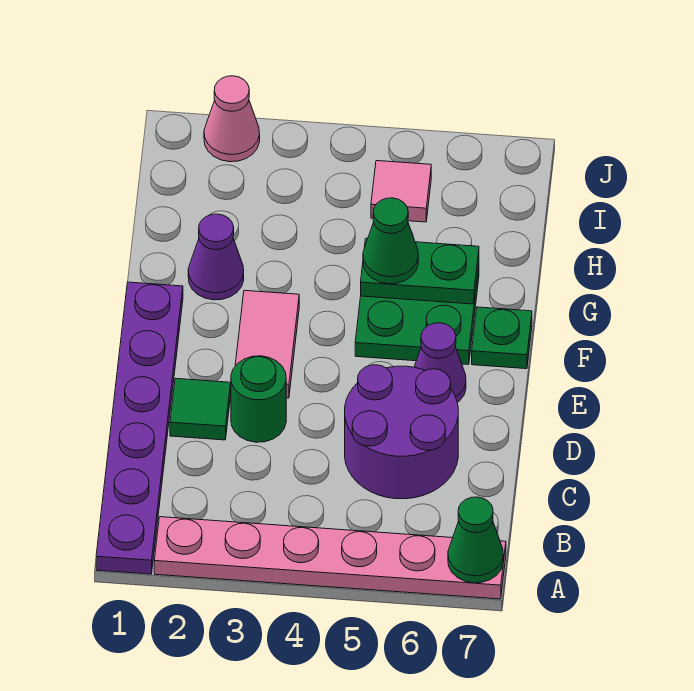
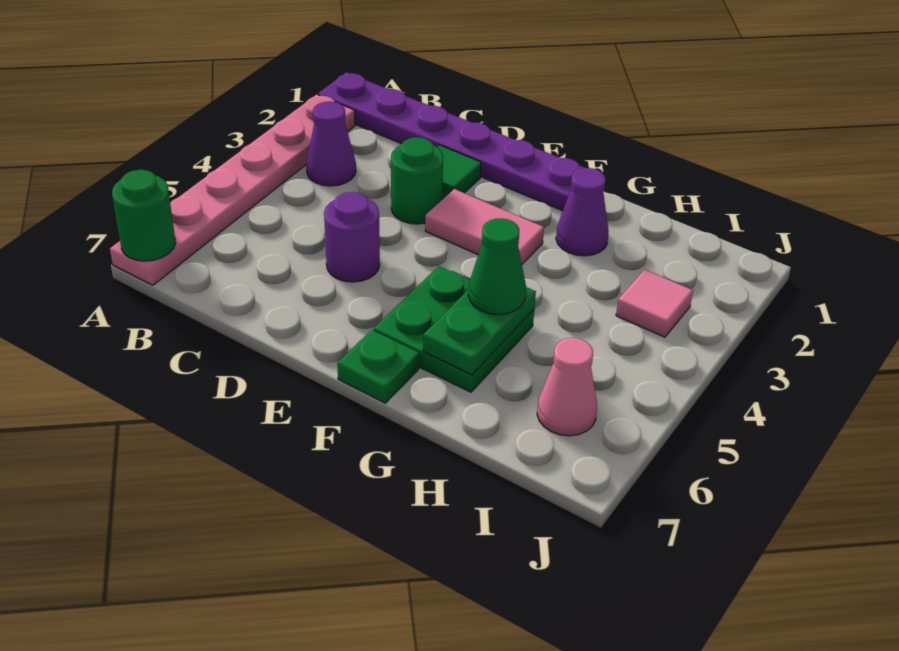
green cone A7 level 2 -> green round brick A7 level 2
purple round brick C5:D6 level 1 -> purple round brick D5 level 1
purple cone E6 level 1 -> purple cone B3 level 1
pink tile I5 level 1 -> pink tile I3 level 1
pink cone J2 level 1 -> pink cone I6 level 1

